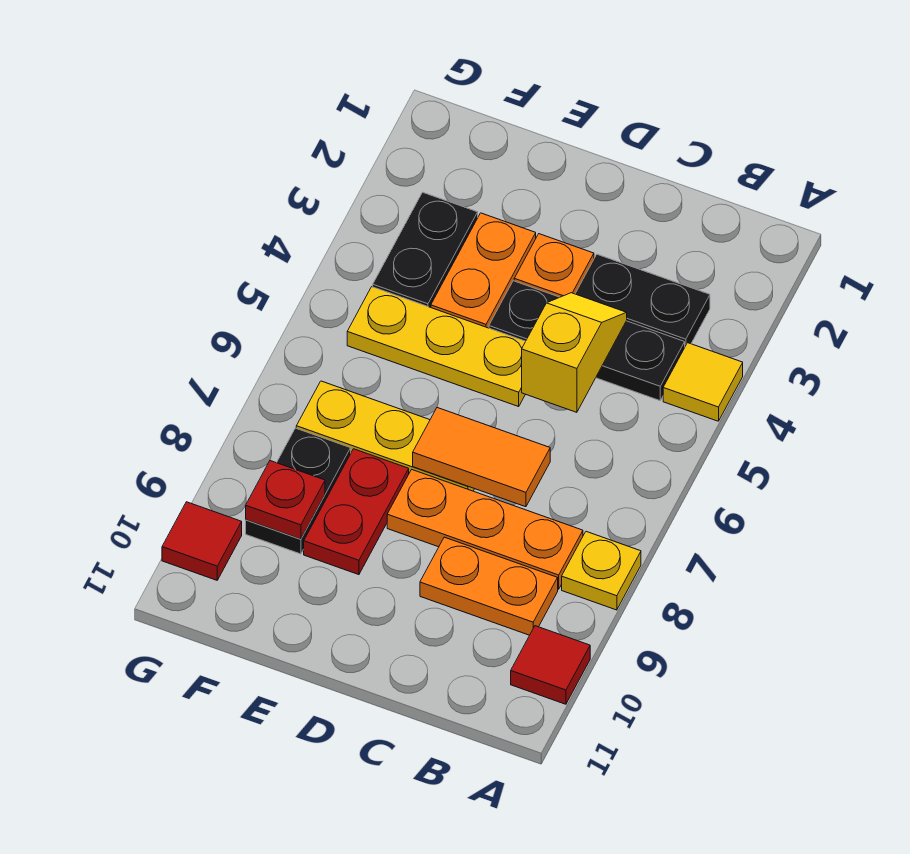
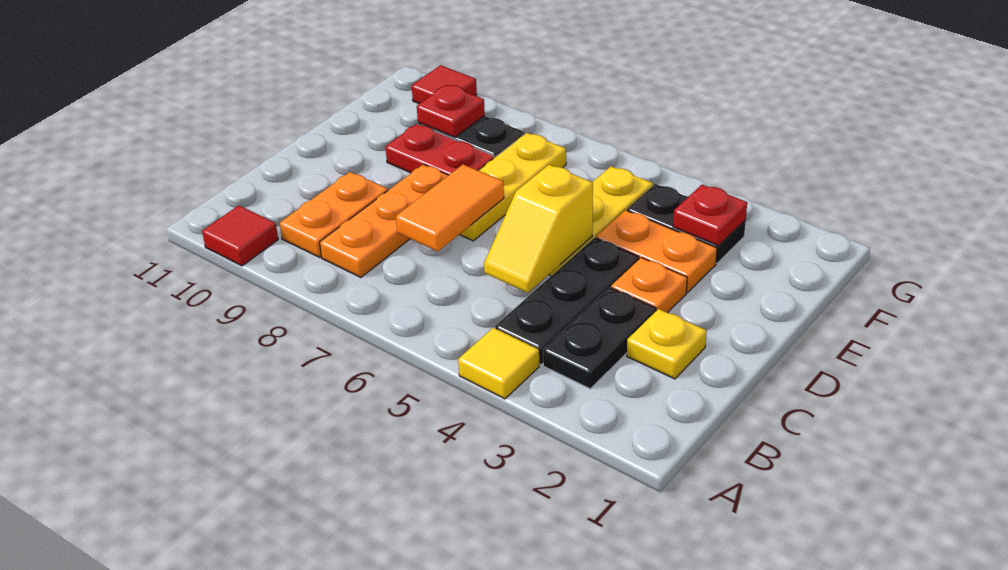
yellow plate A8 level 1 -> yellow plate C2 level 1
yellow slope C4:C5 level 2 top 5 -> yellow slope C5:D5 level 2 top D
none -> red plate F3 level 2

